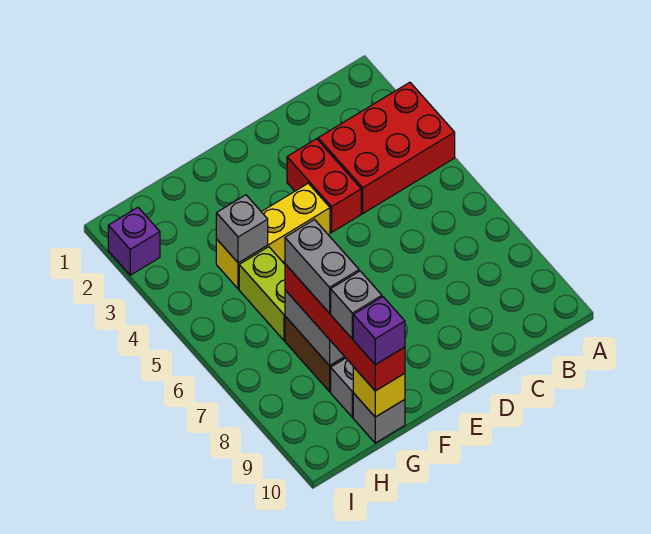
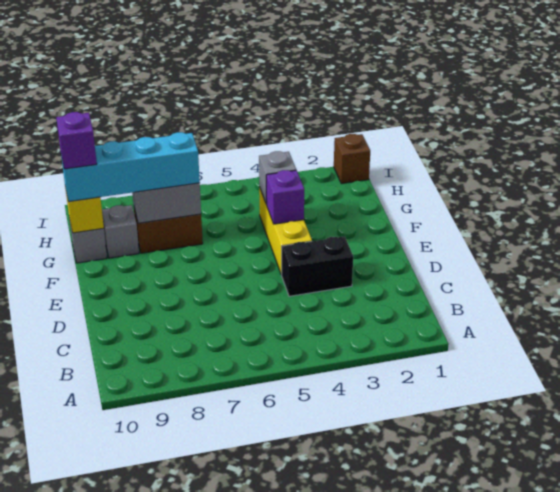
red brick A3:C4 level 1 -> none
red brick D3:D4 level 1 -> black brick D3:D4 level 1
lime brick G5:G6 level 1 -> none
red brick G7:G10 level 3 -> cyan brick G7:G10 level 3
grey brick G7:G8 level 4 -> none
grey brick G9 level 4 -> none
none -> brown brick I1 level 1
purple brick I2 level 1 -> purple brick F4 level 2

